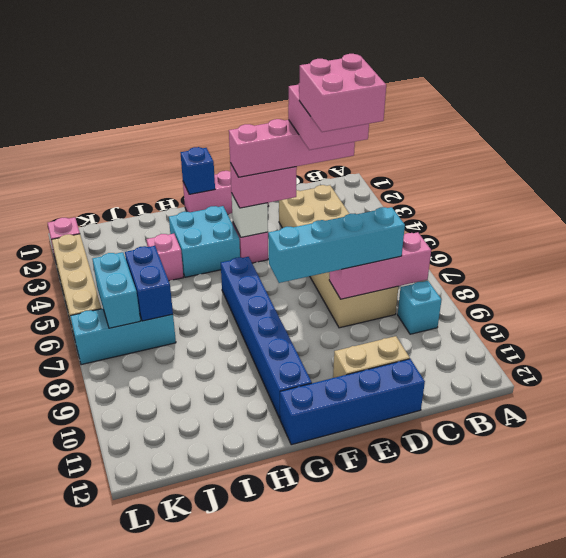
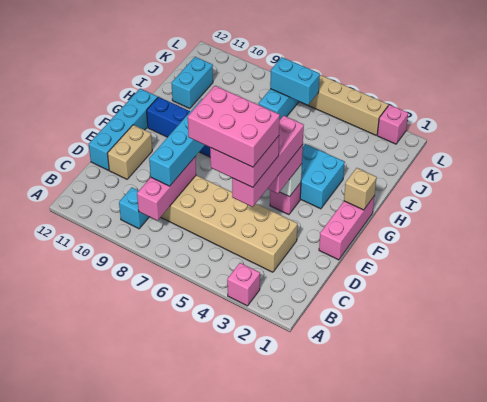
pink brick C5:D6 level 6 -> pink brick C4:D6 level 6
blue brick D12:G12 level 1 -> cyan brick D12:G12 level 1
blue brick G1 level 2 -> tan brick G1 level 2
pink brick I4 level 1 -> pink brick A3 level 1
none -> cyan brick I11:J11 level 1
blue brick J6:J7 level 2 -> none

